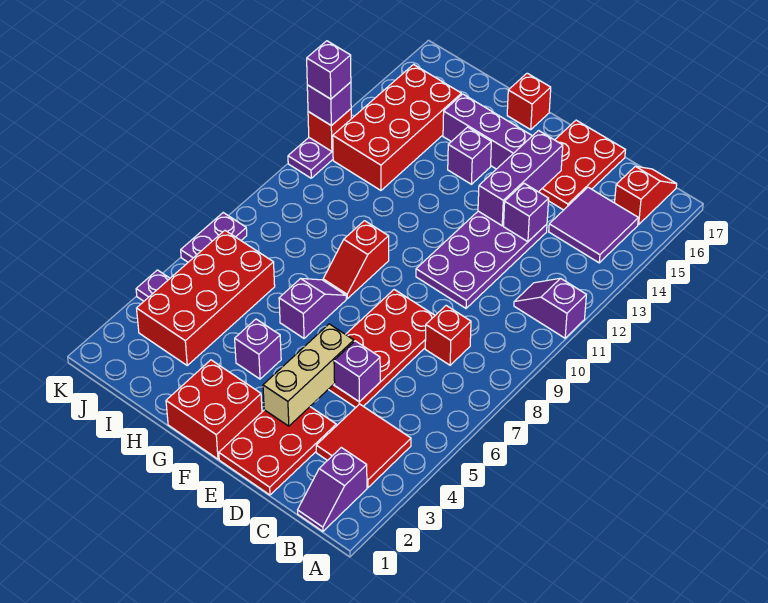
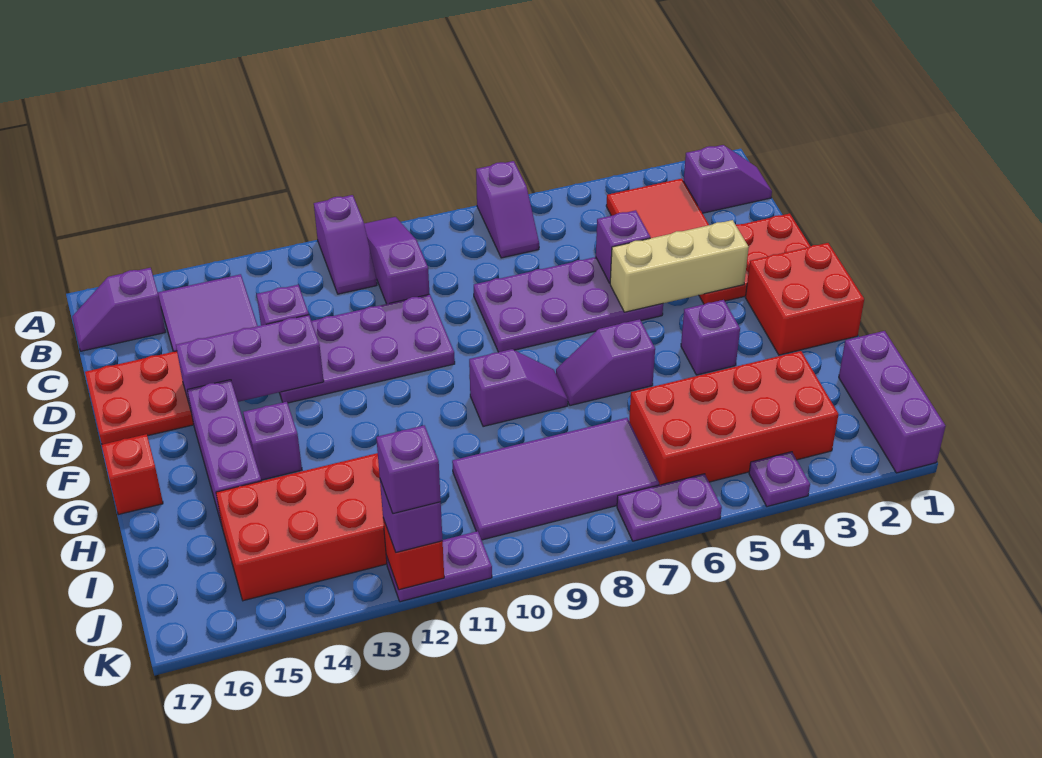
none -> purple slope A7:B7 level 1 top A
none -> purple slope A10:C10 level 1 top C
red slope B16:B17 level 1 top 16 -> purple slope B16:B17 level 1 top 16
red brick C8 level 1 -> none
red plate D5:E8 level 1 -> purple plate D5:E8 level 1
red slope G8:G9 level 1 top 9 -> purple slope G8:G9 level 1 top 9
none -> purple brick I1:K1 level 1
none -> purple tile I7:J10 level 1

